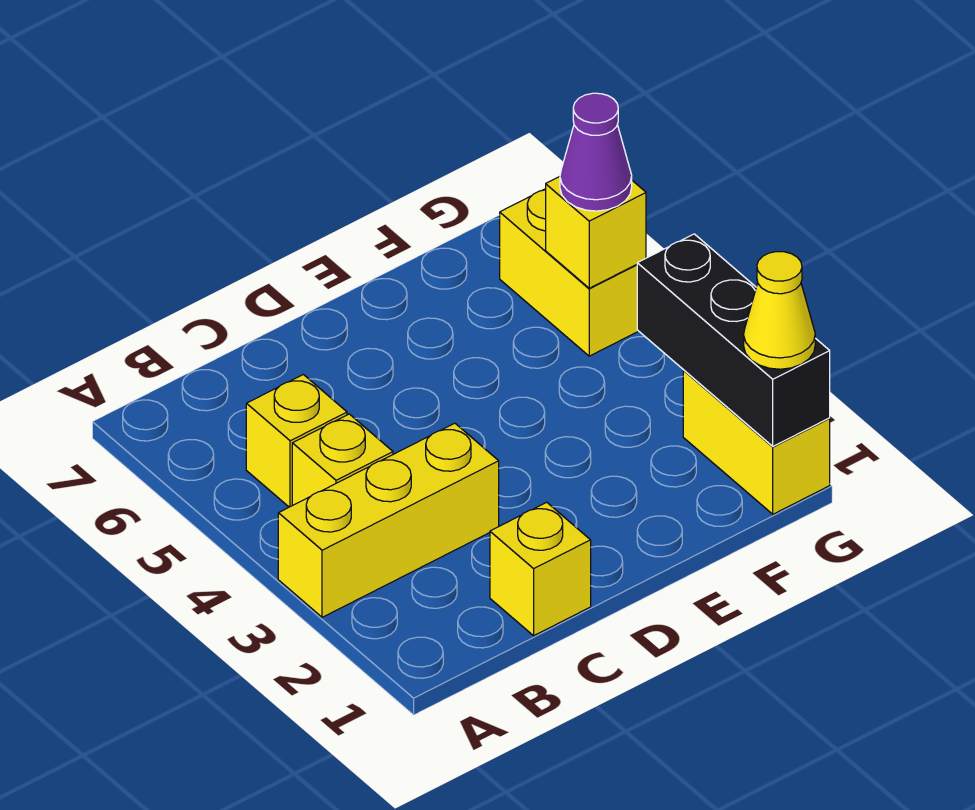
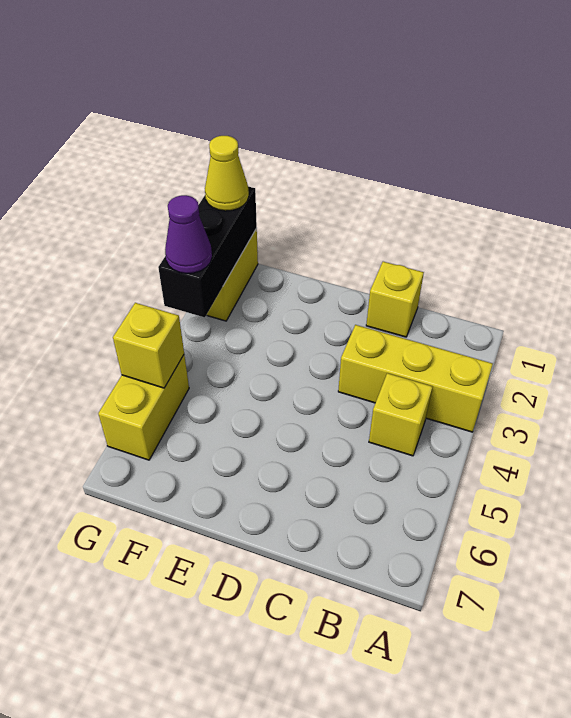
yellow brick B5 level 1 -> none
purple cone G5 level 3 -> purple cone G3 level 3

